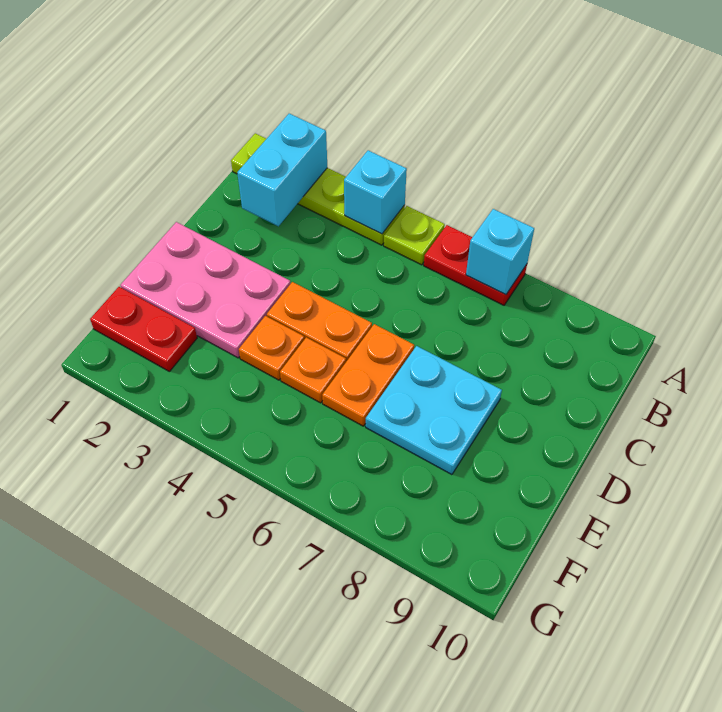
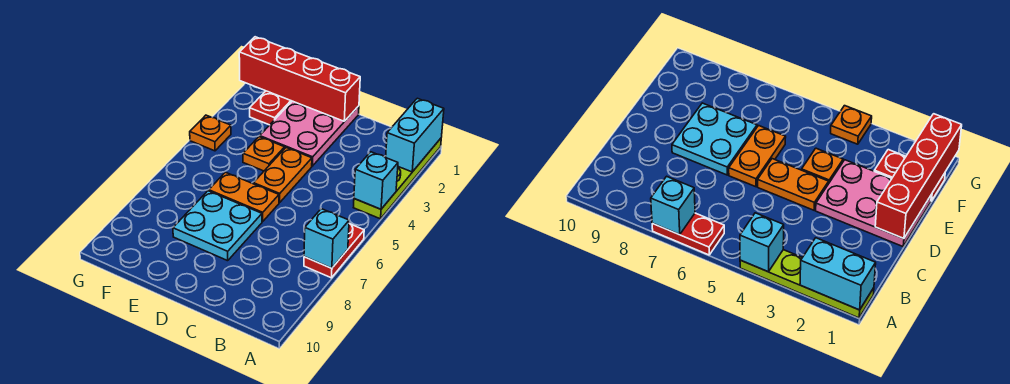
cyan brick A2:B2 level 2 -> cyan brick A1:A2 level 2
lime plate A5 level 1 -> none
none -> red brick D1:G1 level 2
orange plate E5 level 1 -> orange plate G4 level 1

